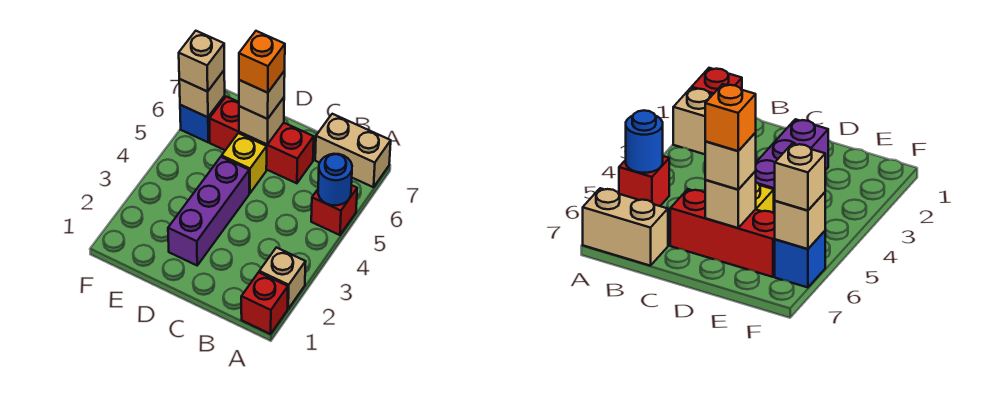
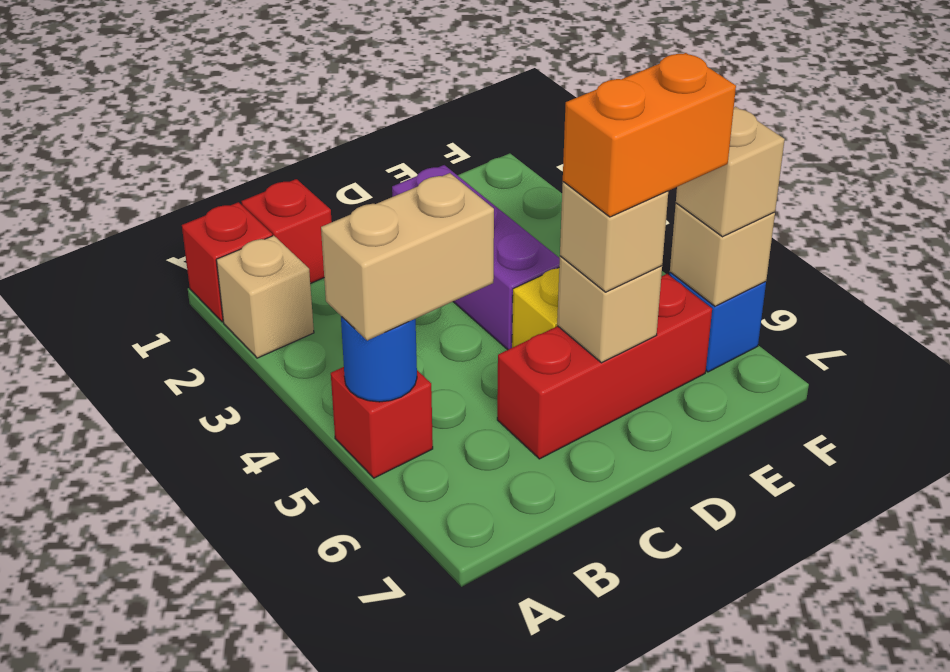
tan brick A7:B7 level 1 -> tan brick A5:B5 level 3
none -> red brick B1 level 1
orange brick D6 level 4 -> orange brick D6:E6 level 4

